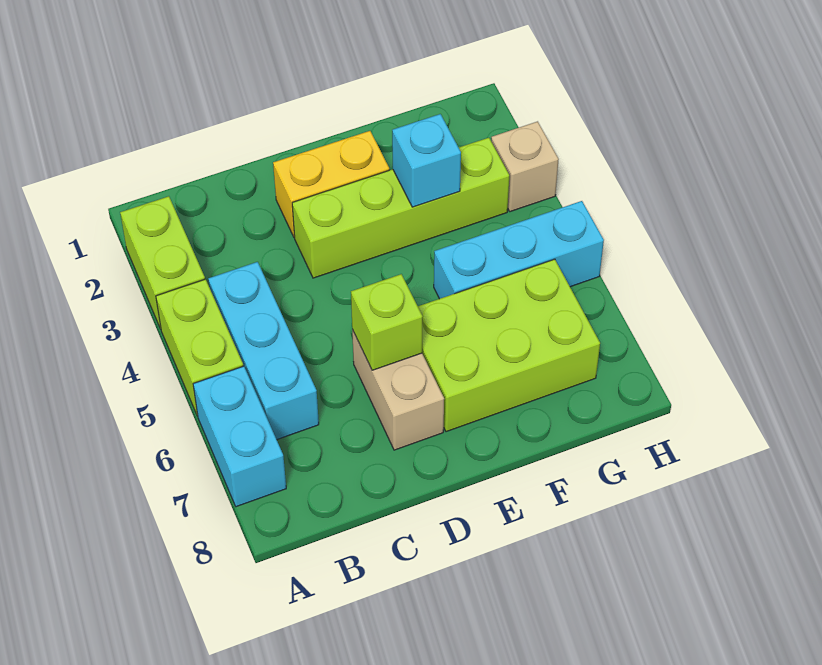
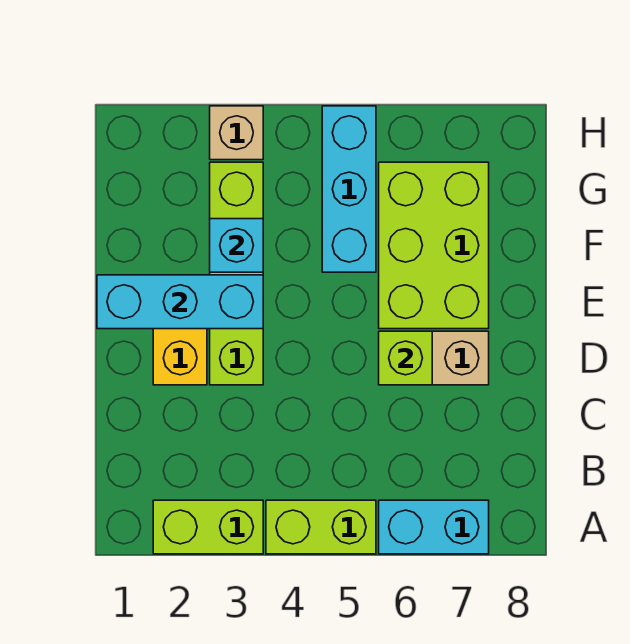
cyan brick B4:B6 level 1 -> cyan brick E1:E3 level 2

